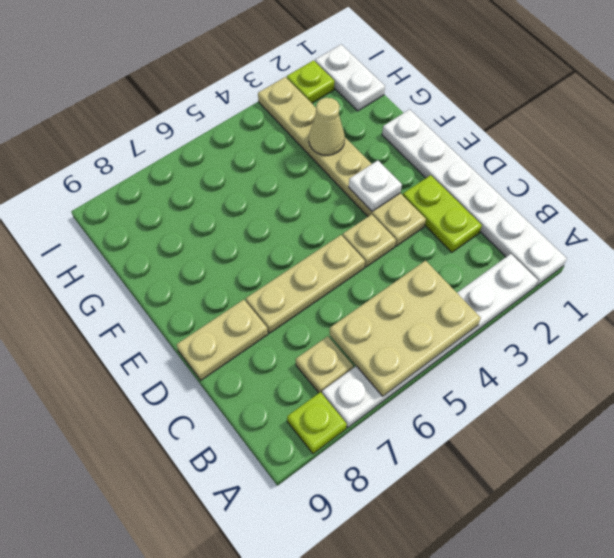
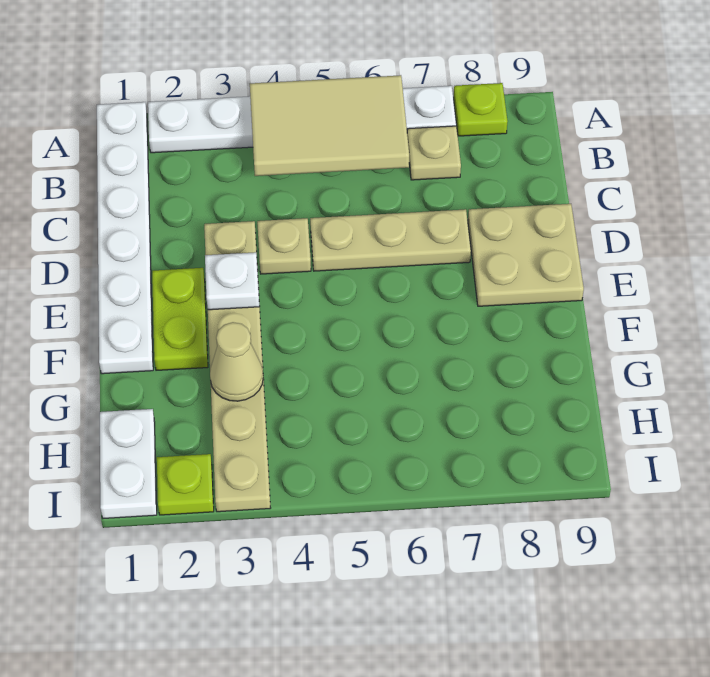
tan plate A4:B6 level 2 -> tan tile A4:B6 level 2
lime plate C2:D2 level 1 -> lime plate E2:F2 level 1
tan plate D8:D9 level 1 -> tan plate D8:E9 level 1

